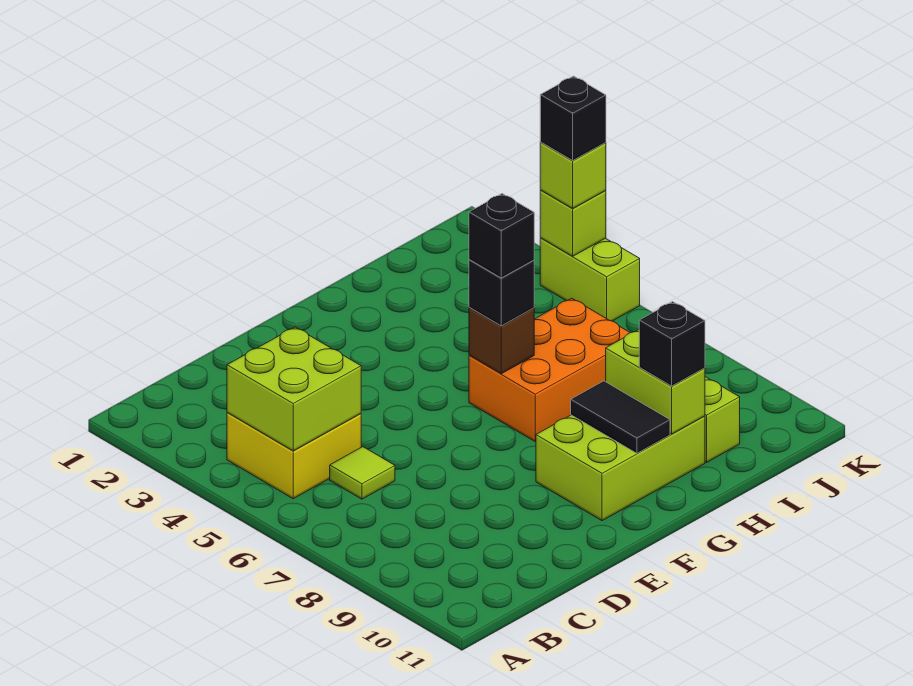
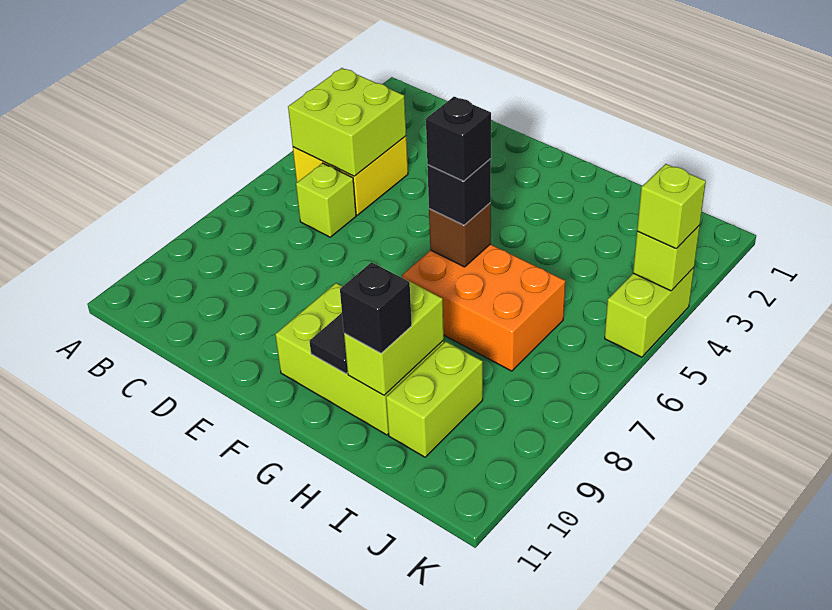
lime tile C6 level 1 -> lime brick C6 level 1
black brick K4 level 4 -> none

